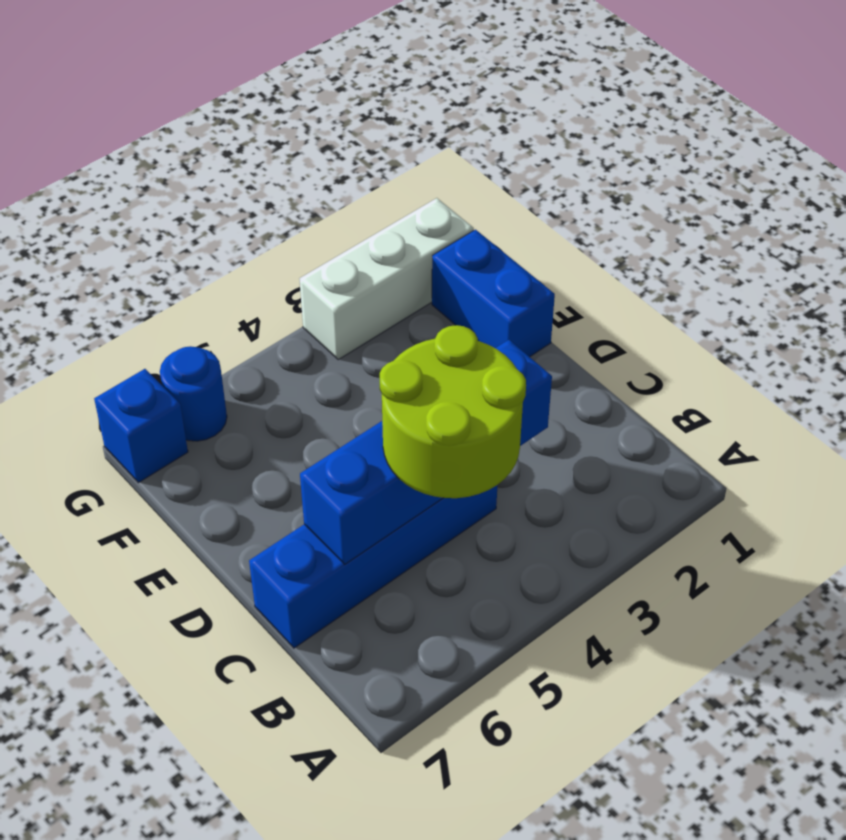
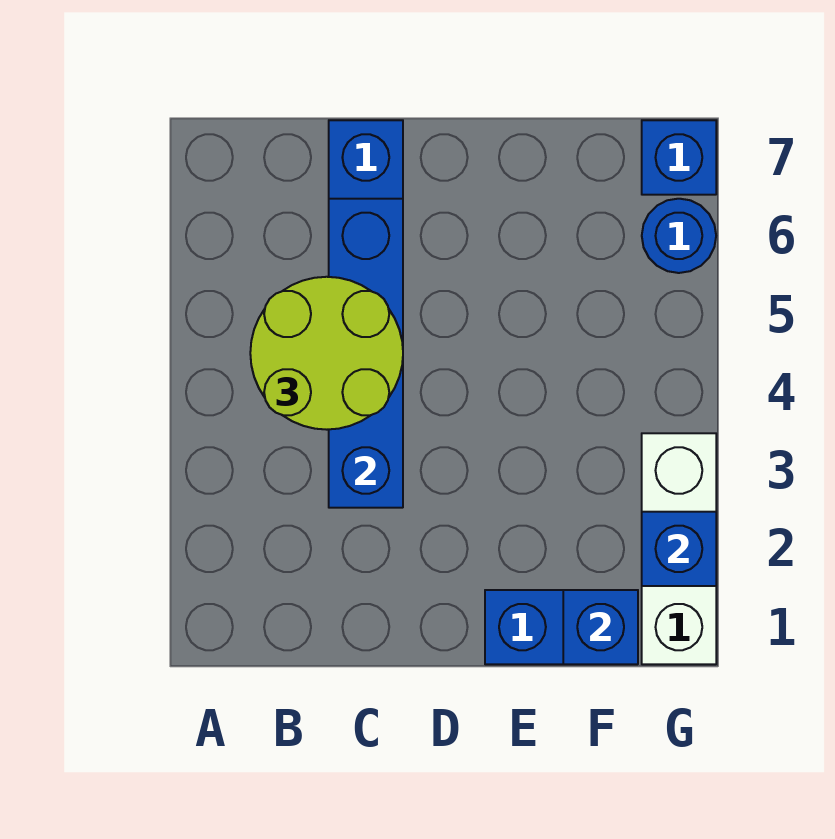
none -> blue brick F1 level 2
none -> blue brick G2 level 2

